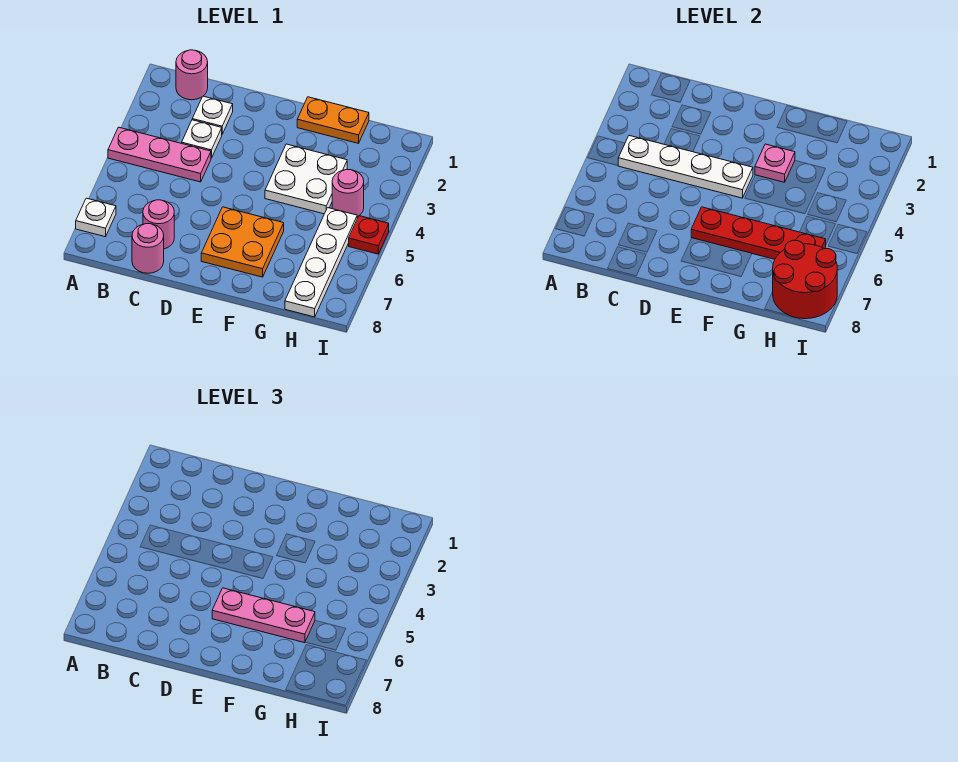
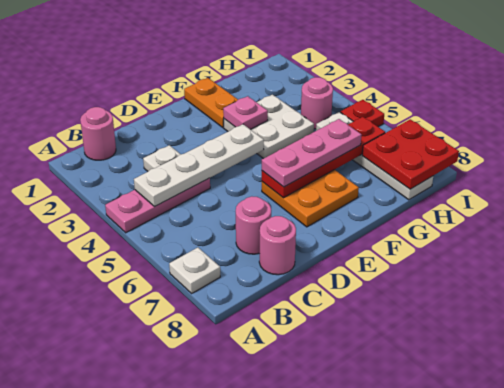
white plate C2 level 1 -> none
orange plate F1:G1 level 1 -> orange plate F1:F2 level 1
red round brick H7:I8 level 2 -> red plate H7:I8 level 2

